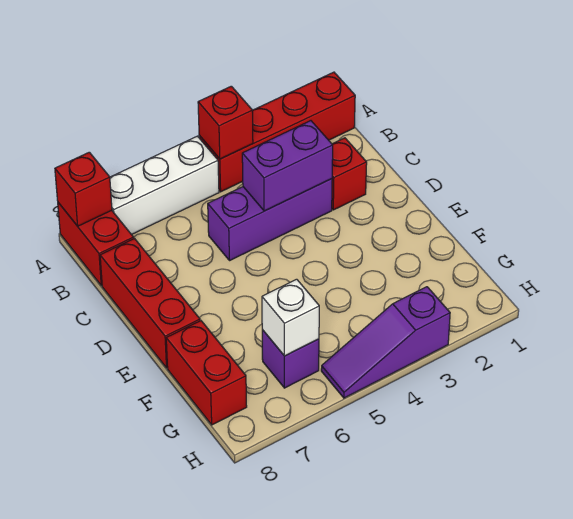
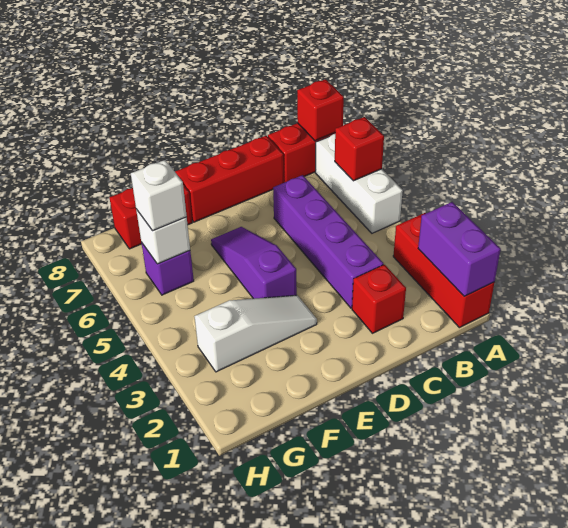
red brick A1:A4 level 1 -> red brick A1:A3 level 1
red brick A4 level 2 -> red brick A6 level 2
purple brick C3:C5 level 1 -> purple brick C3:C6 level 1
purple brick C3:C4 level 2 -> purple brick A1:A2 level 2
none -> white slope E3:G3 level 1 top G
none -> white brick G6 level 3
purple slope H3:H5 level 1 top 3 -> purple slope E4:E6 level 1 top 4

